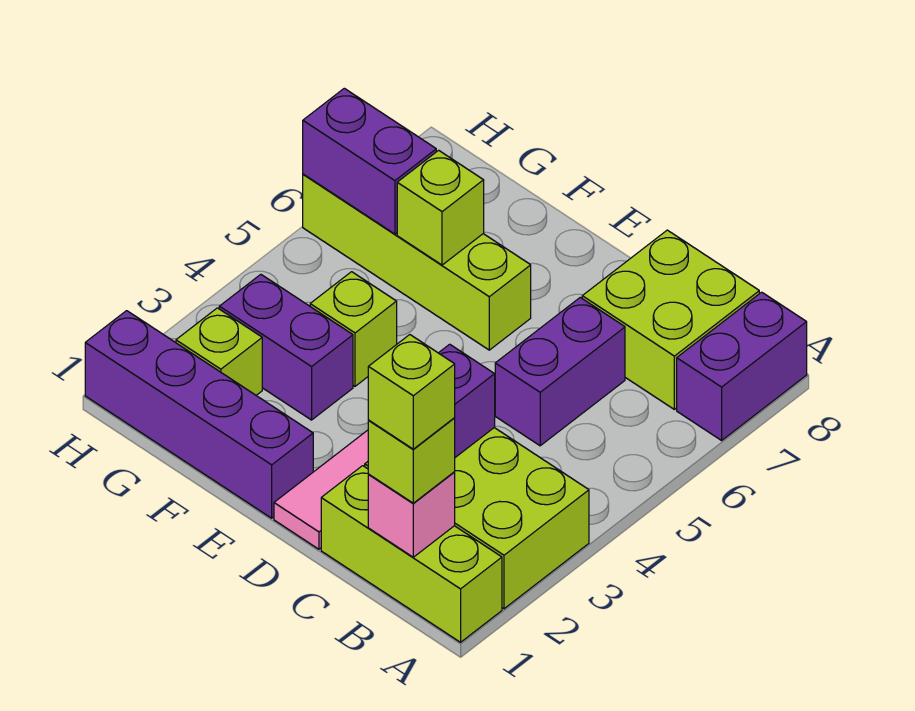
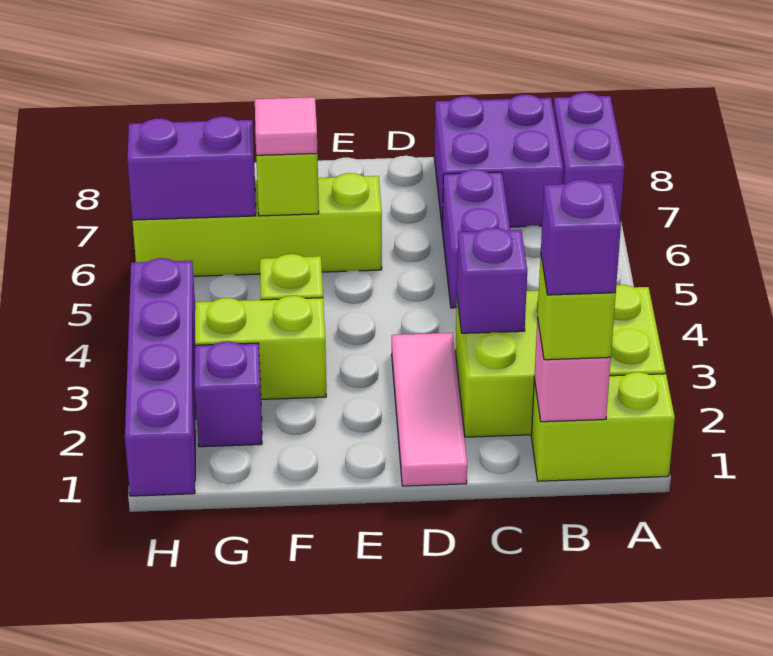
lime brick A1:C1 level 1 -> lime brick A1:B1 level 1
lime brick B1 level 4 -> purple brick B1 level 4
lime brick B7:C8 level 1 -> purple brick B7:C8 level 1
purple brick E1:H1 level 1 -> purple brick H1:H4 level 1
purple brick F3:G3 level 1 -> lime brick F3:G3 level 1
none -> pink tile F6 level 3
lime brick G2 level 1 -> purple brick G2 level 1

